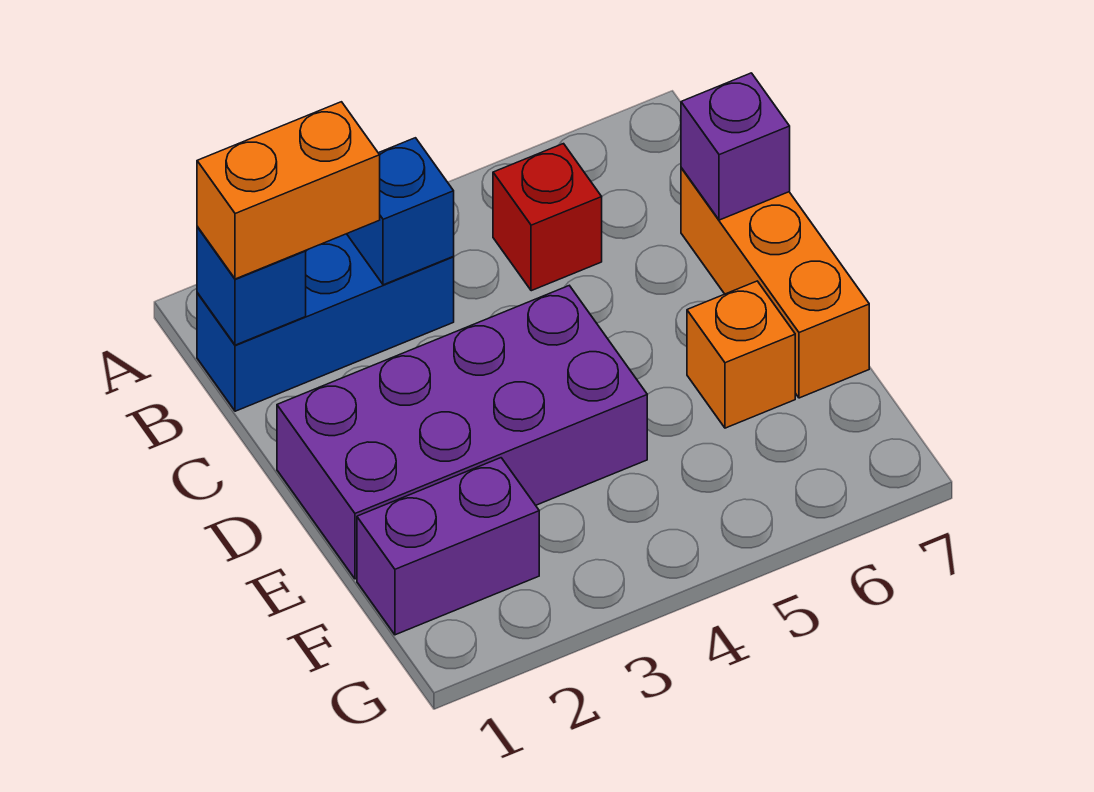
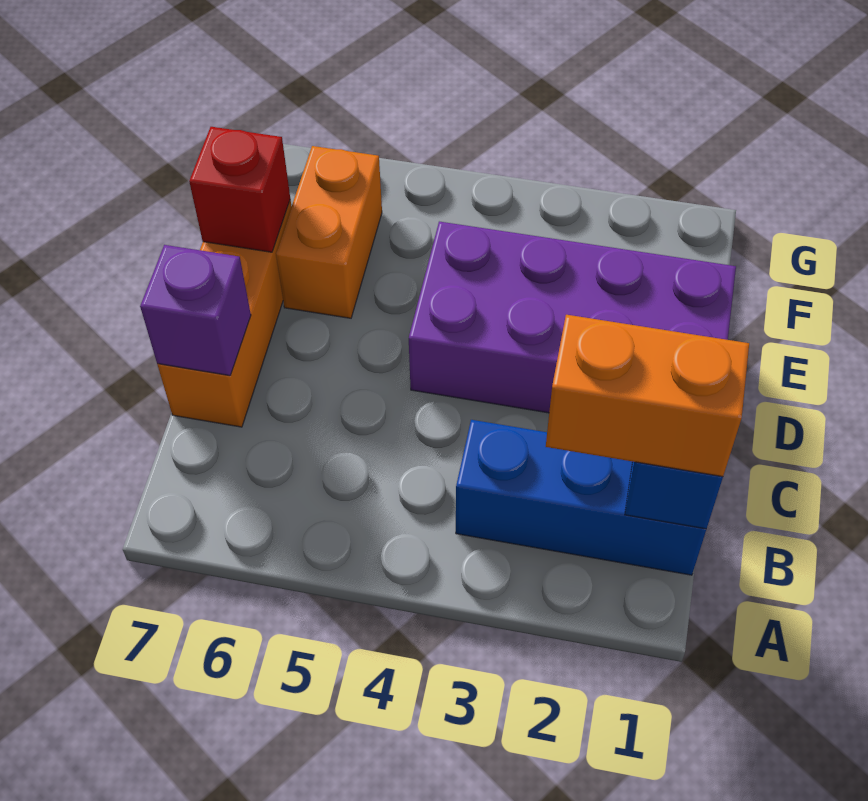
blue brick B3 level 2 -> none
red brick B5 level 1 -> red brick E7 level 2
orange brick E6 level 1 -> orange brick E6:F6 level 1
purple brick F1:F2 level 1 -> none

